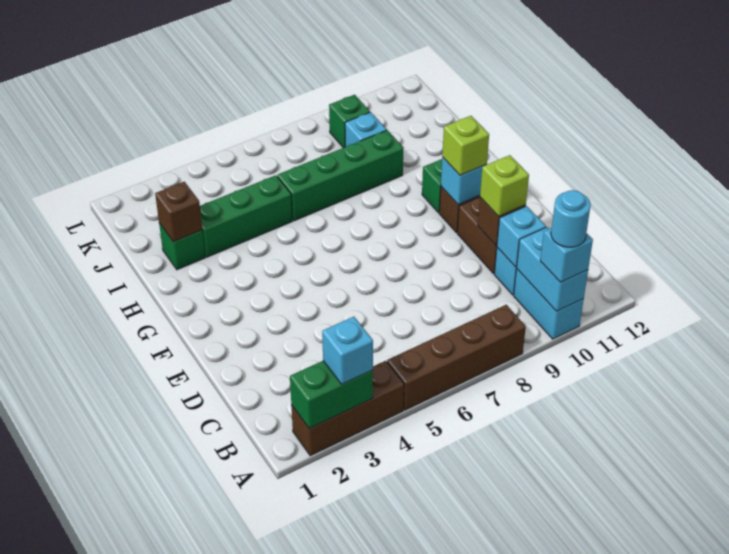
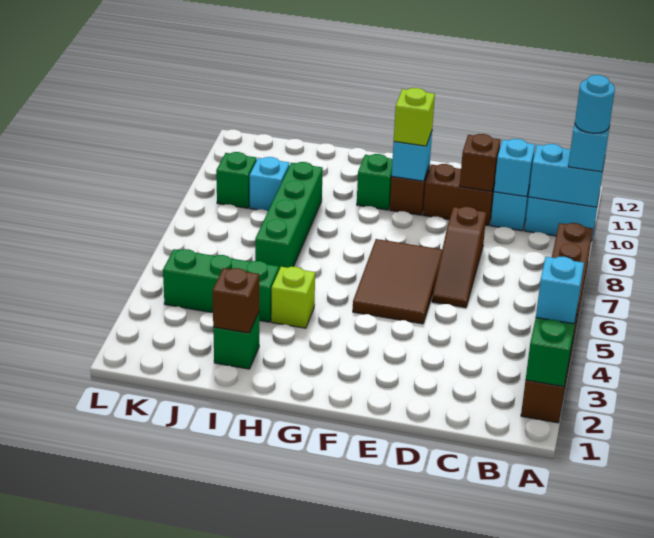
none -> brown slope D6:D8 level 1 top 8
lime brick D10 level 3 -> lime brick H4 level 1
none -> brown tile E5:F7 level 1
green brick I3:I5 level 1 -> green brick I4:K4 level 1

